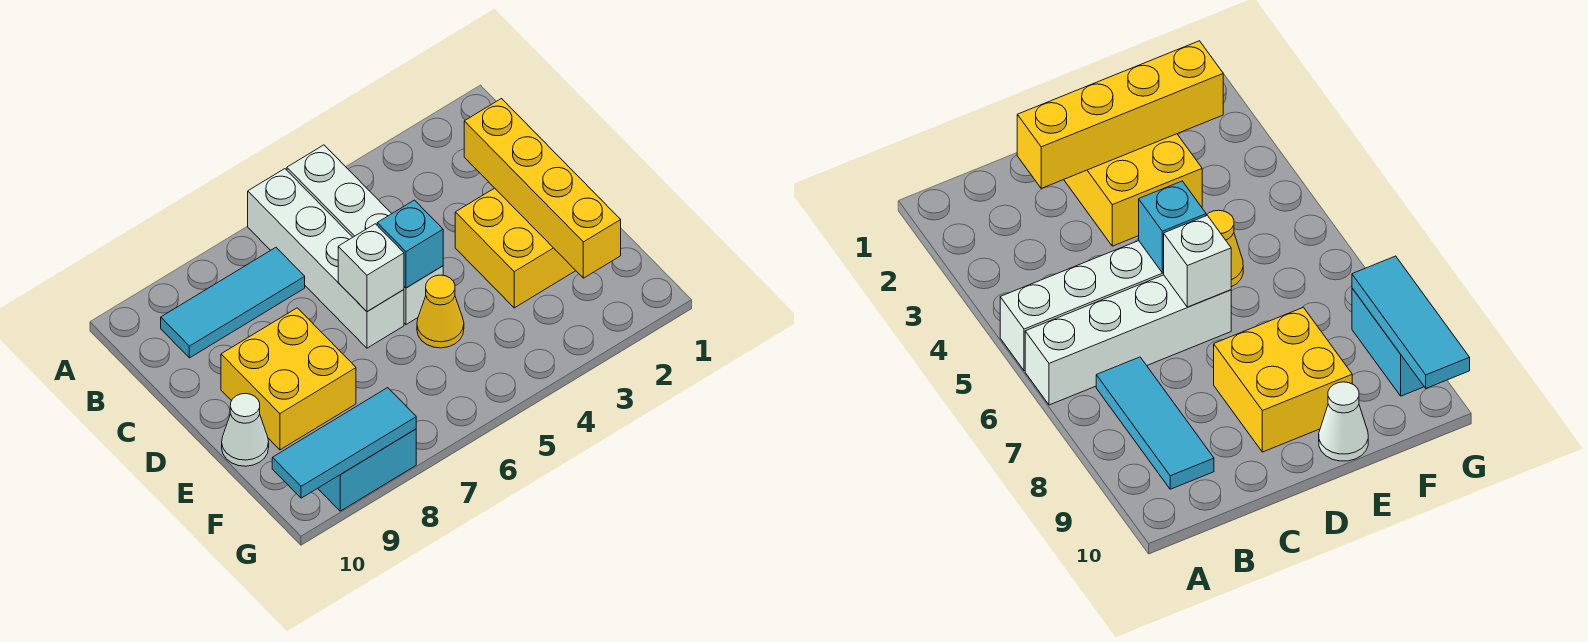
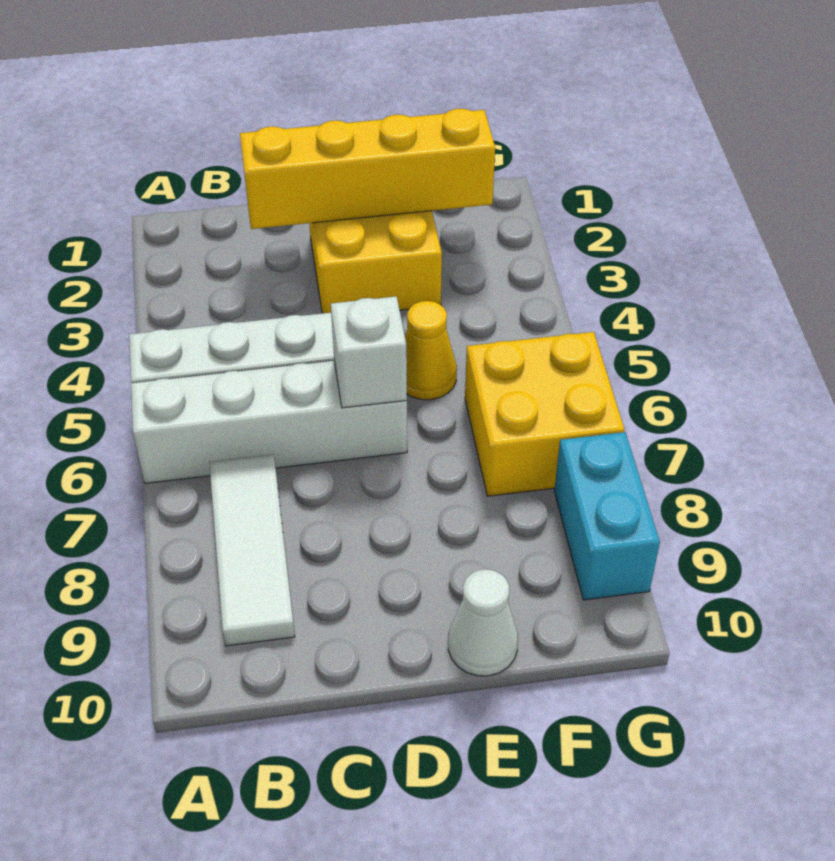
cyan tile B7:B9 level 1 -> white tile B7:B9 level 1
cyan brick D5 level 2 -> none
yellow brick D8:E9 level 1 -> yellow brick F6:G7 level 1
cyan tile G8:G10 level 2 -> none

